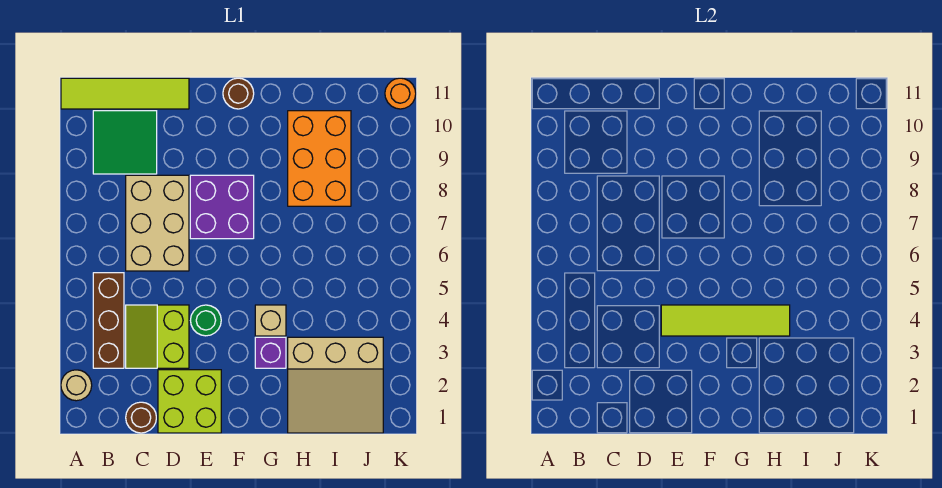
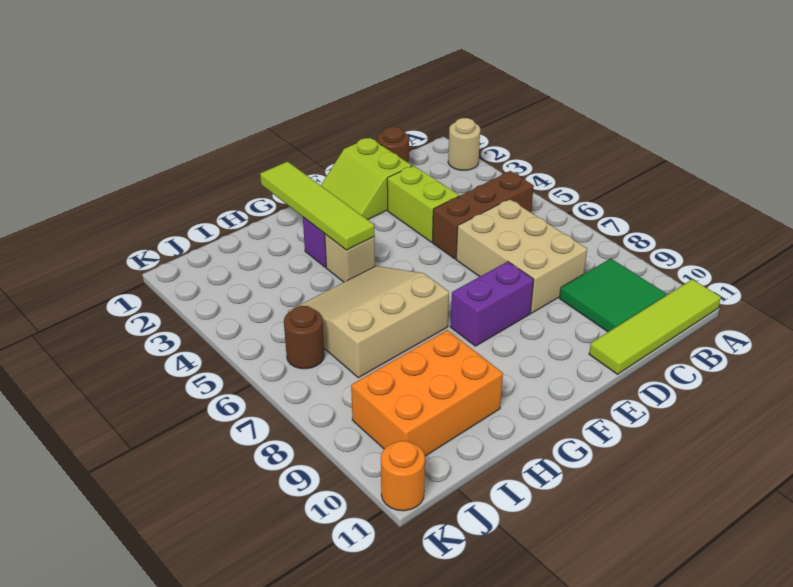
brown brick B3:B5 level 1 -> brown brick B5:D5 level 1
lime brick D1:E2 level 1 -> lime slope D1:E2 level 1 top D
green round brick E4 level 1 -> none
lime tile E4:H4 level 2 -> lime tile G1:G4 level 2
purple brick E7:F8 level 1 -> purple brick E8:F8 level 1
brown round brick F11 level 1 -> brown round brick J6 level 1
tan slope H1:J3 level 1 top 3 -> tan slope G5:I7 level 1 top 7
orange brick H8:I10 level 1 -> orange brick H9:J10 level 1

